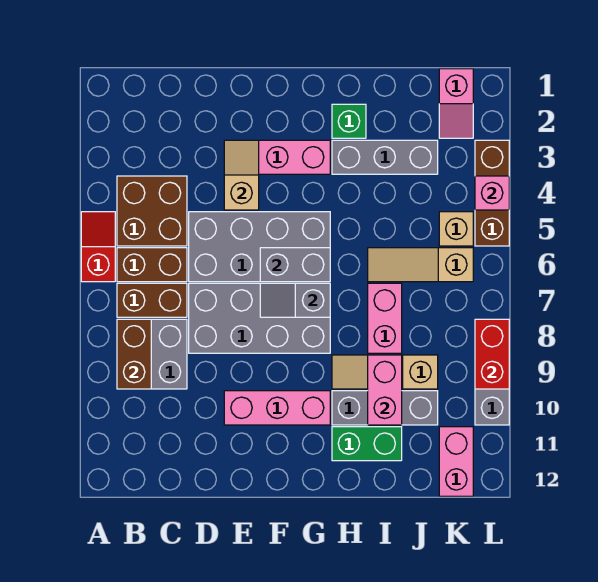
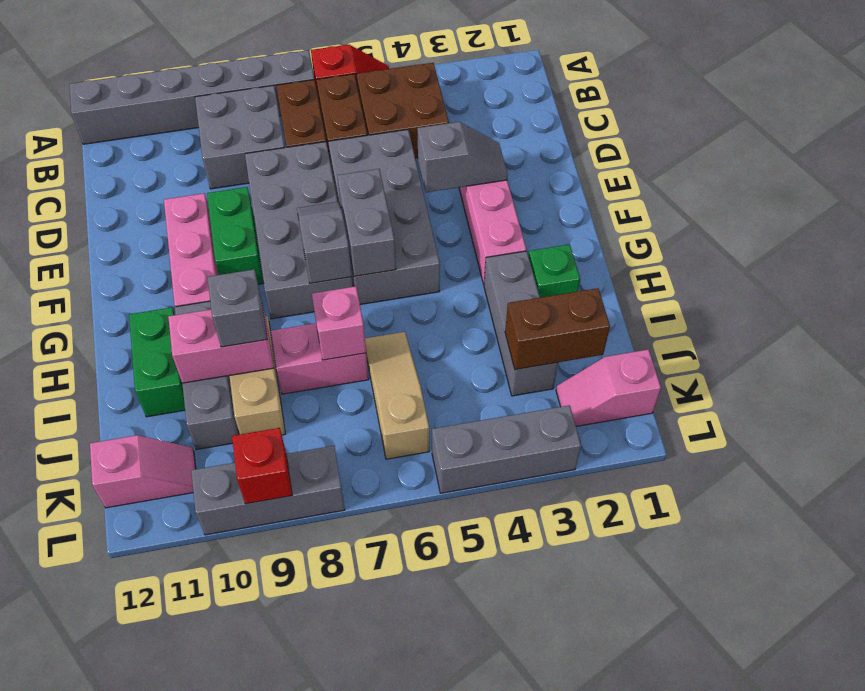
none -> grey brick A7:A12 level 1
brown brick B8:B9 level 2 -> brown brick J2:J3 level 2
tan slope E3:E4 level 2 top 4 -> grey slope E3:E4 level 2 top 4
none -> green brick E9:F9 level 1
none -> grey brick I9 level 3
tan brick K5 level 1 -> none
pink brick K11:K12 level 1 -> pink slope K11:K12 level 1 top 12
brown brick L3:L5 level 1 -> grey brick L3:L5 level 1
pink brick L4 level 2 -> pink brick I7 level 2
red brick L8:L9 level 2 -> red brick L9 level 2

